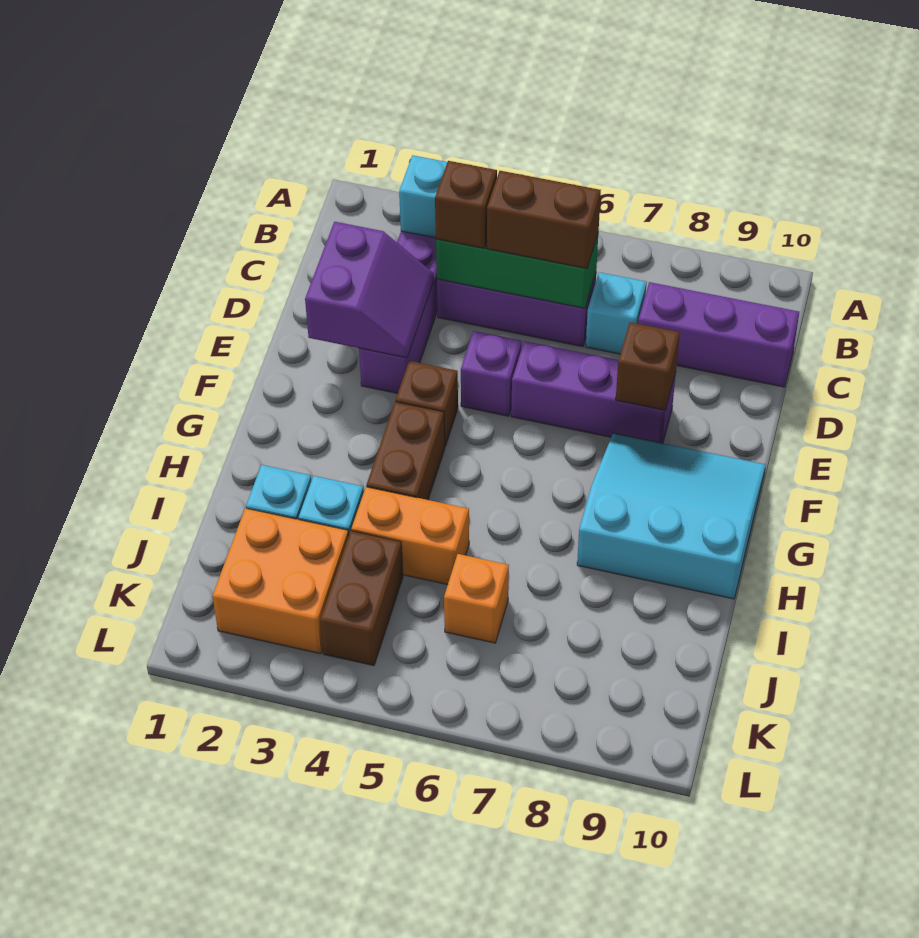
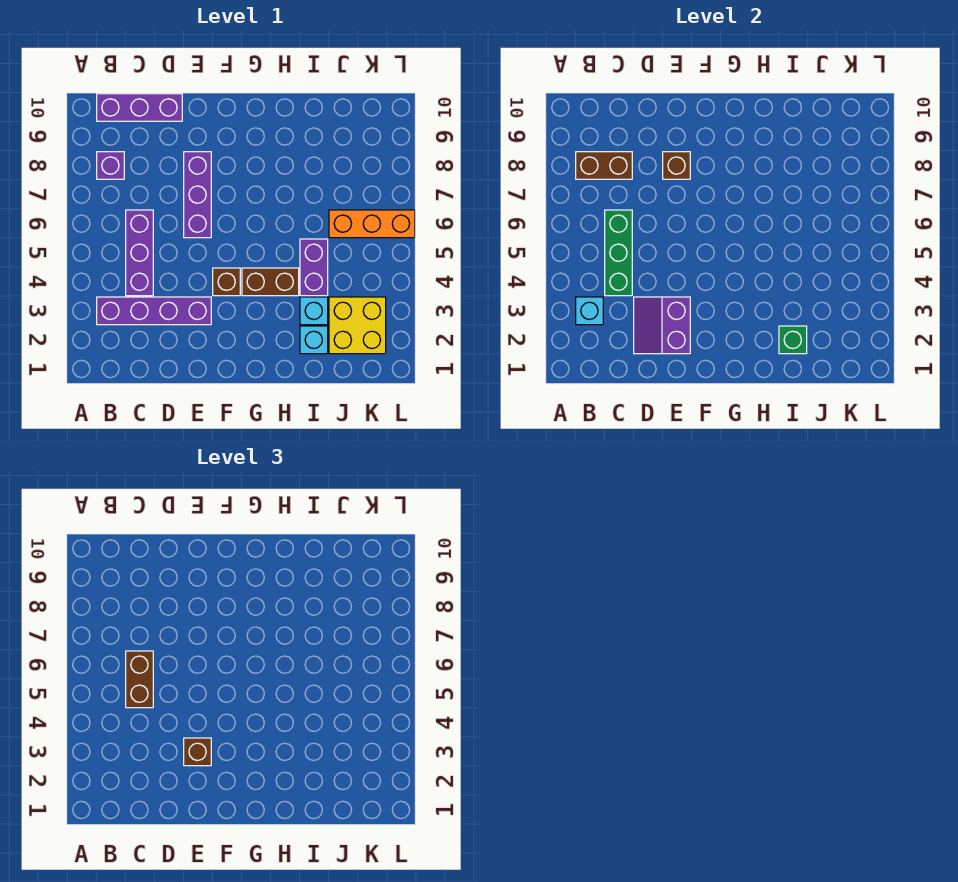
brown brick C4 level 3 -> brown brick E3 level 3
cyan brick C7 level 1 -> none
purple brick C8:C10 level 1 -> purple brick B10:D10 level 1
purple slope D2:E3 level 2 top 2 -> purple slope D2:E3 level 2 top E
purple brick E5 level 1 -> purple brick B8 level 1
cyan slope F8:H10 level 1 top H -> none
none -> green brick I2 level 2
orange brick I4:I5 level 1 -> purple brick I4:I5 level 1
orange brick J2:K3 level 1 -> yellow brick J2:K3 level 1
brown brick J4:K4 level 1 -> brown brick B8:C8 level 2
orange brick J6 level 1 -> orange brick J6:L6 level 1

